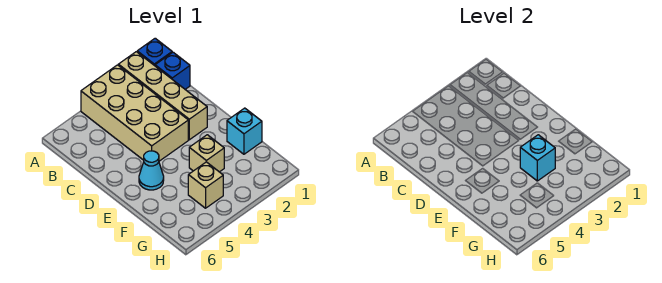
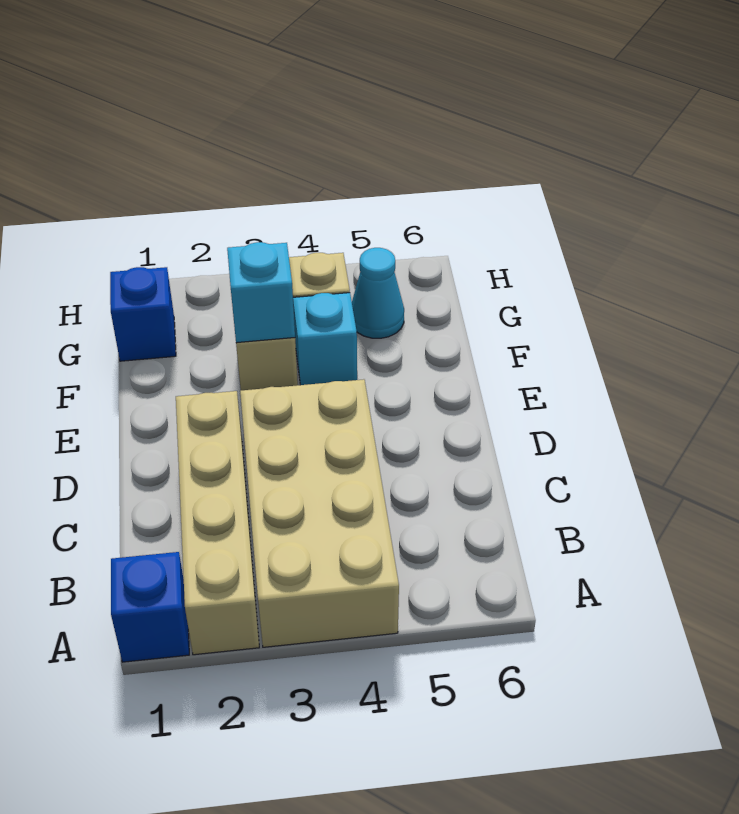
blue brick B1 level 1 -> blue brick G1 level 1
cyan cone E5 level 1 -> cyan cone G5 level 1
cyan brick F1 level 1 -> cyan brick F4 level 1

